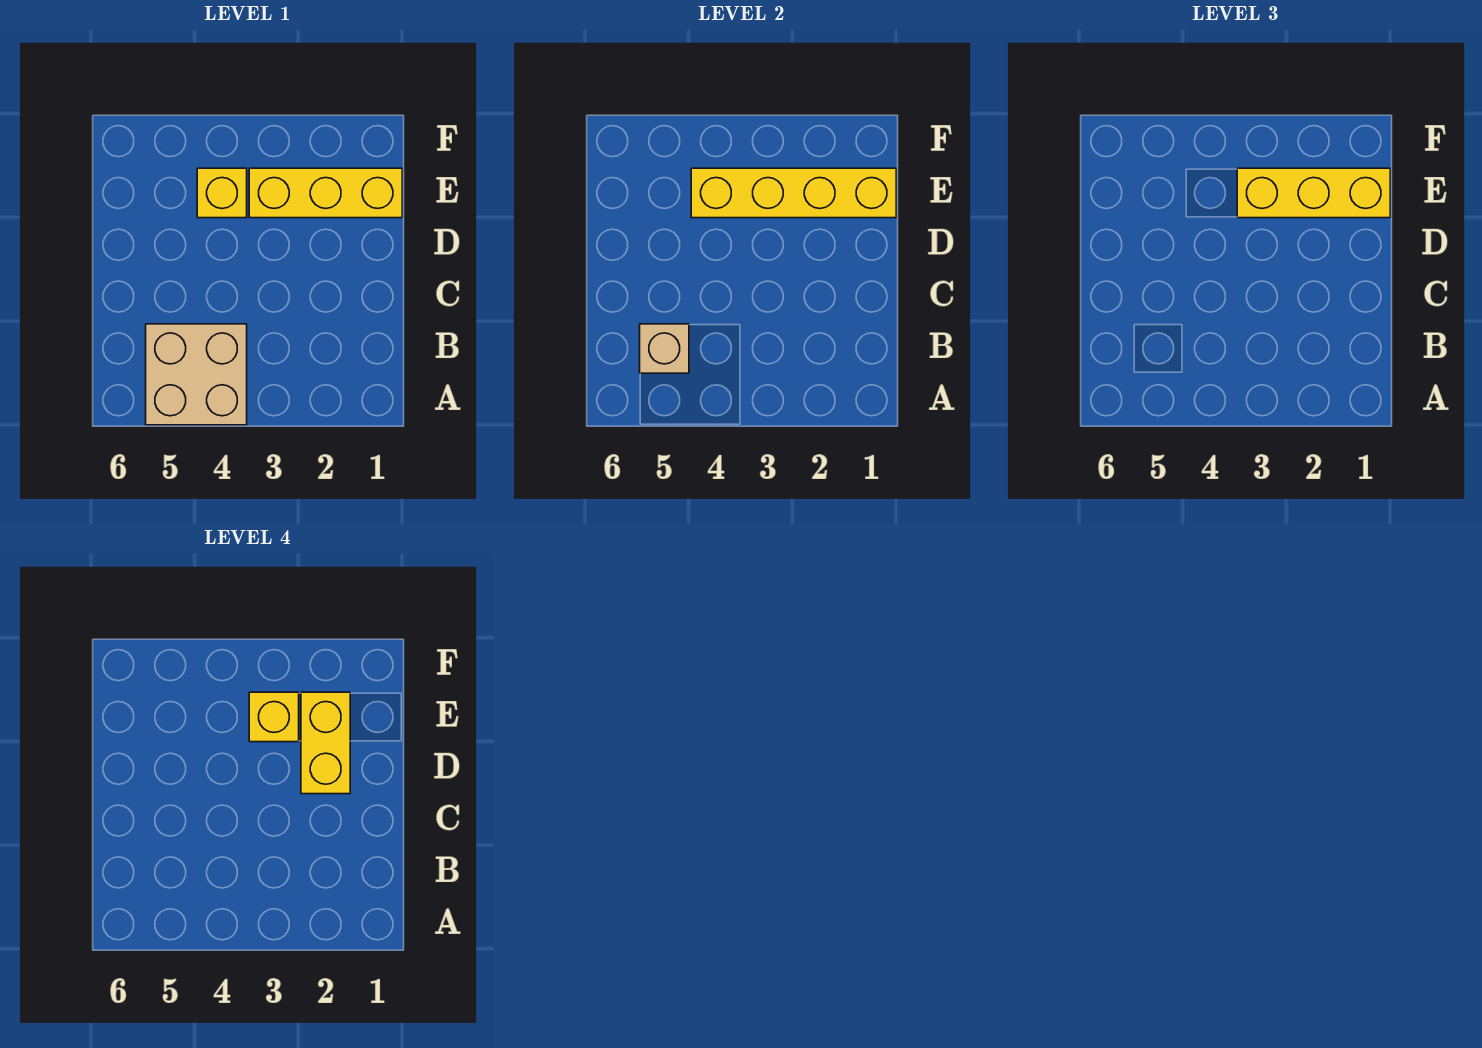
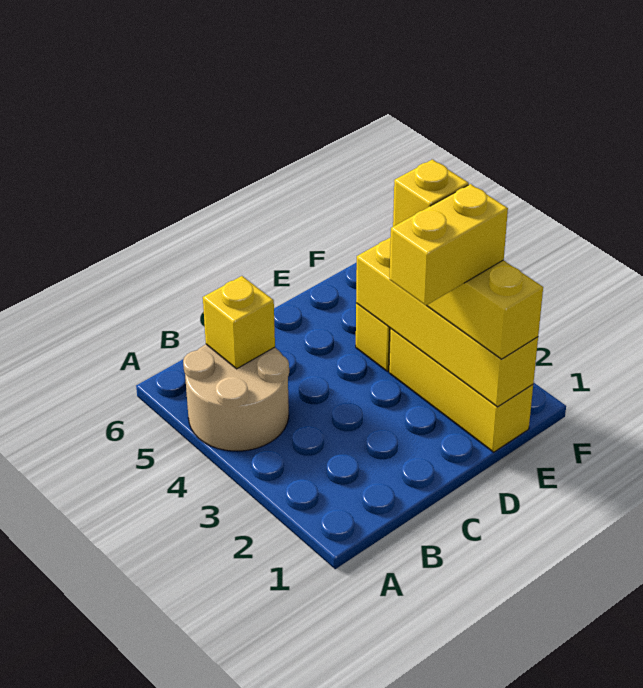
tan brick A4:B5 level 1 -> tan round brick A4:B5 level 1
tan brick B5 level 2 -> yellow brick B5 level 2

